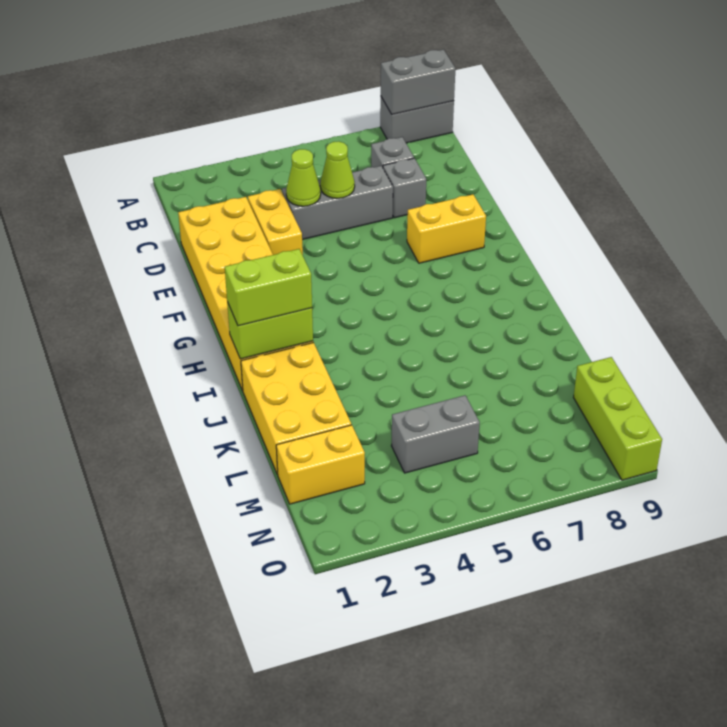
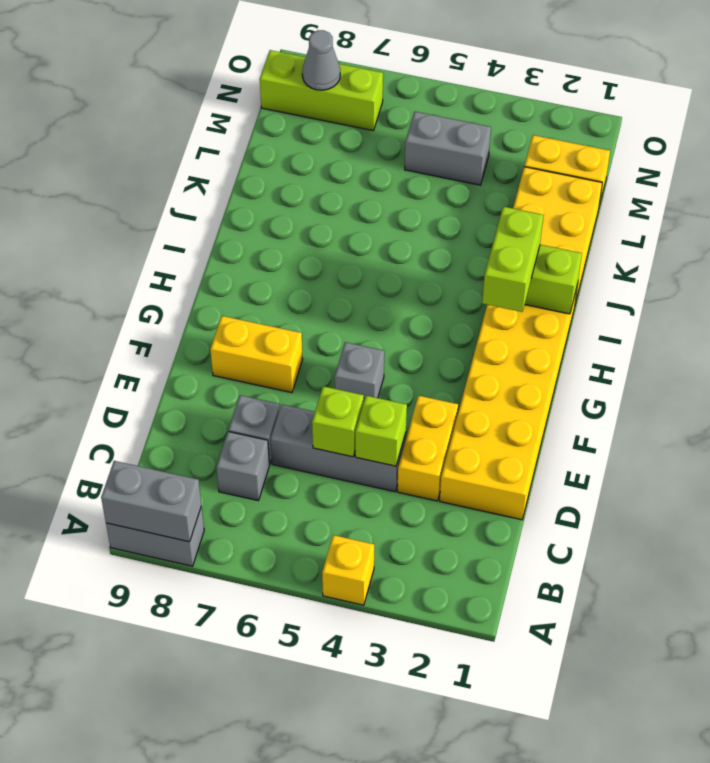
none -> yellow brick A4 level 1
lime cone D4 level 2 -> lime brick D4 level 2
lime cone D5 level 2 -> lime brick D5 level 2
none -> grey brick F5 level 1
lime brick I1:I2 level 3 -> lime brick H2:I2 level 3
lime brick M9:O9 level 1 -> lime brick N7:N9 level 1
none -> grey cone N8 level 2

